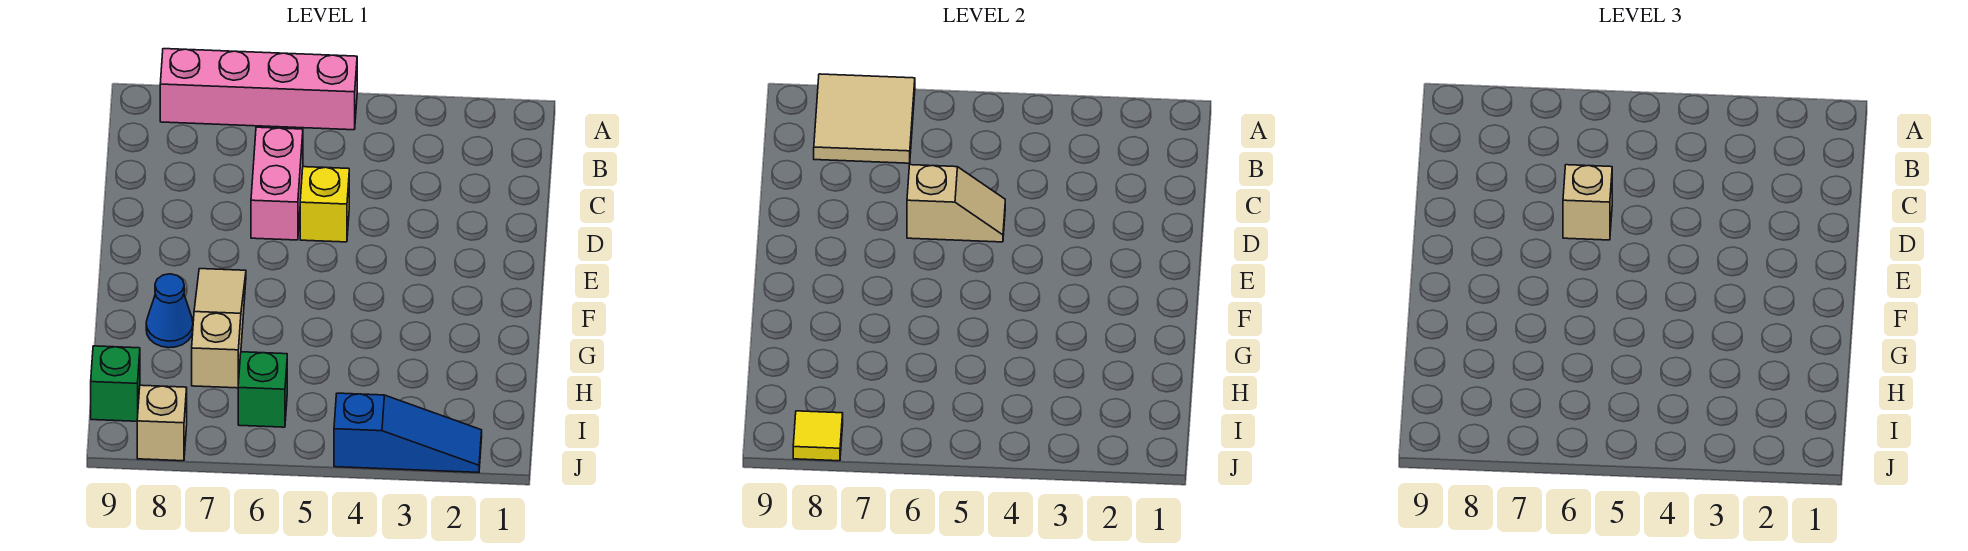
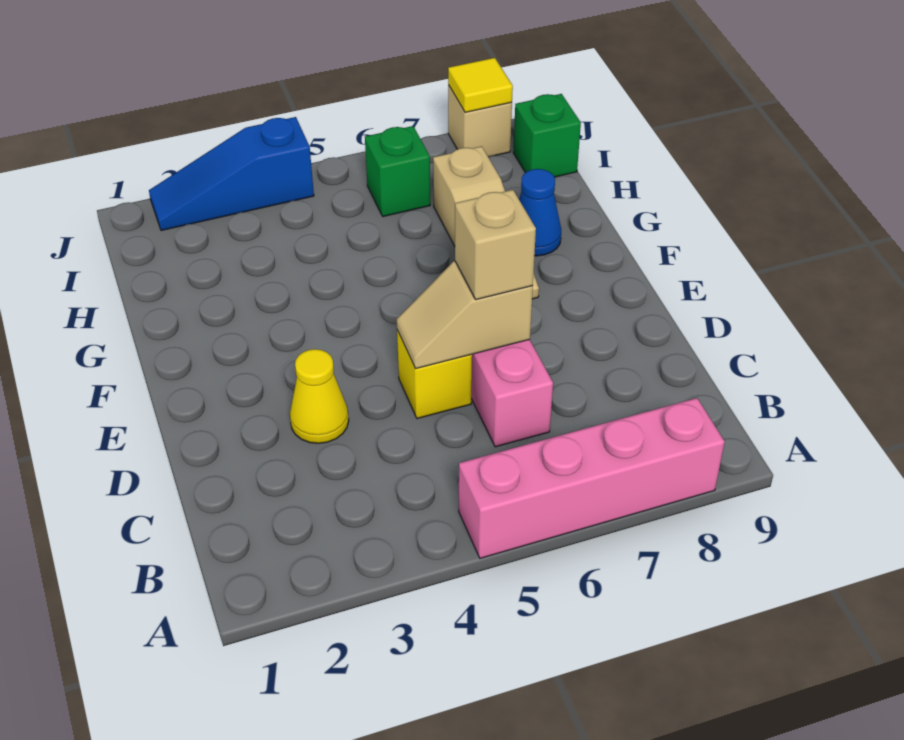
tan tile A7:B8 level 2 -> none
none -> yellow cone D3 level 1

